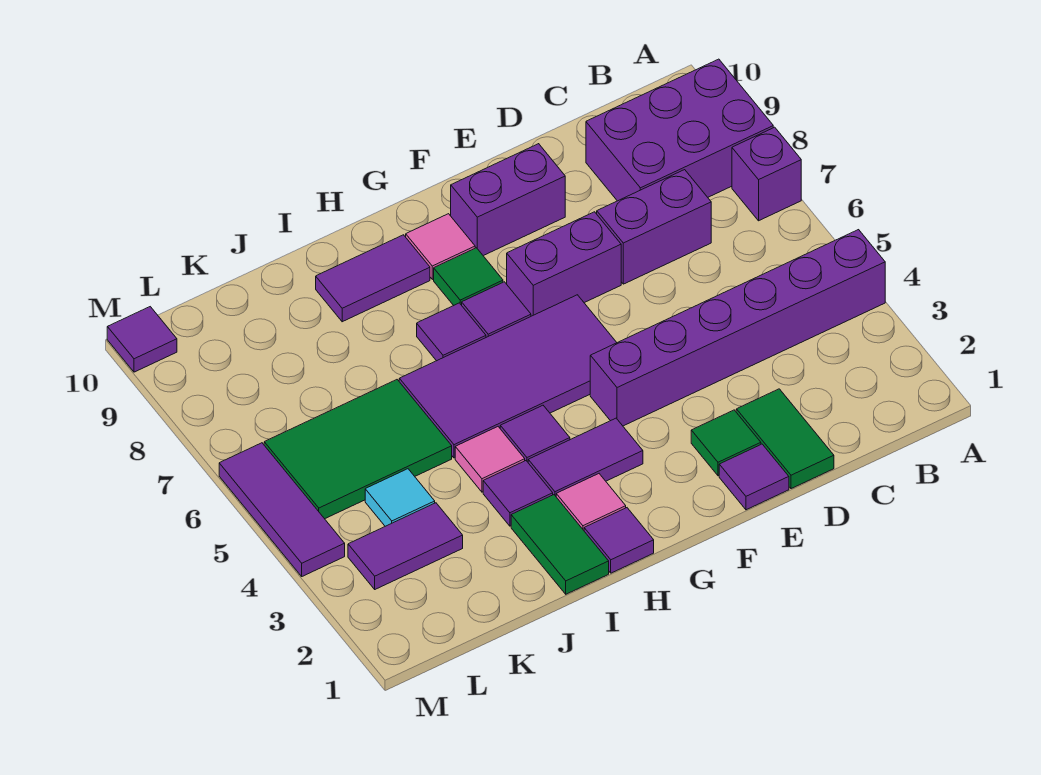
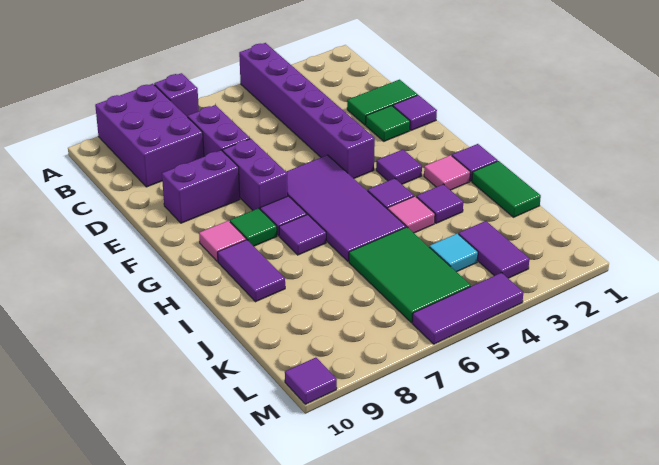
purple brick E9:F9 level 1 -> purple brick E8:E9 level 1
purple tile G3:H3 level 1 -> purple tile G3 level 1
green tile I1:I2 level 1 -> green tile I1:J1 level 1

